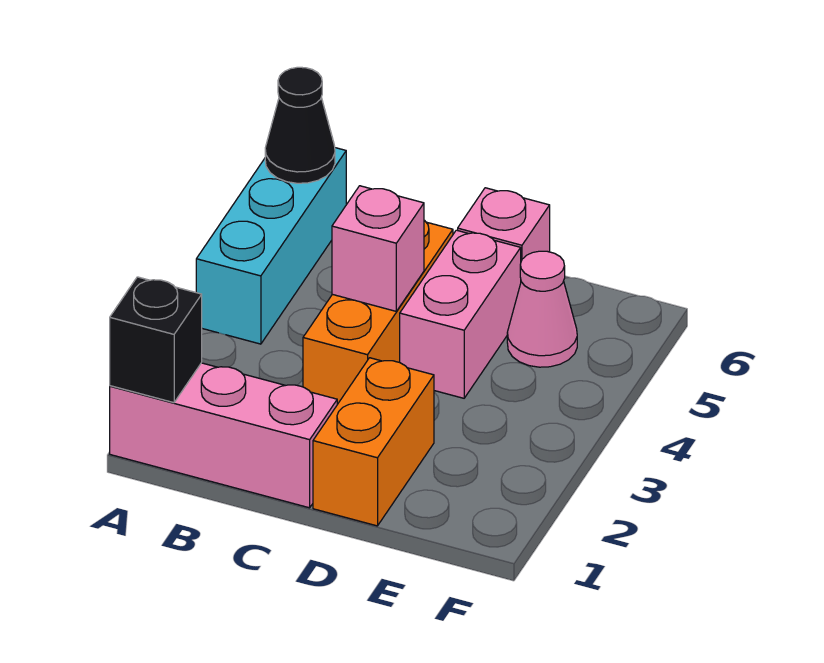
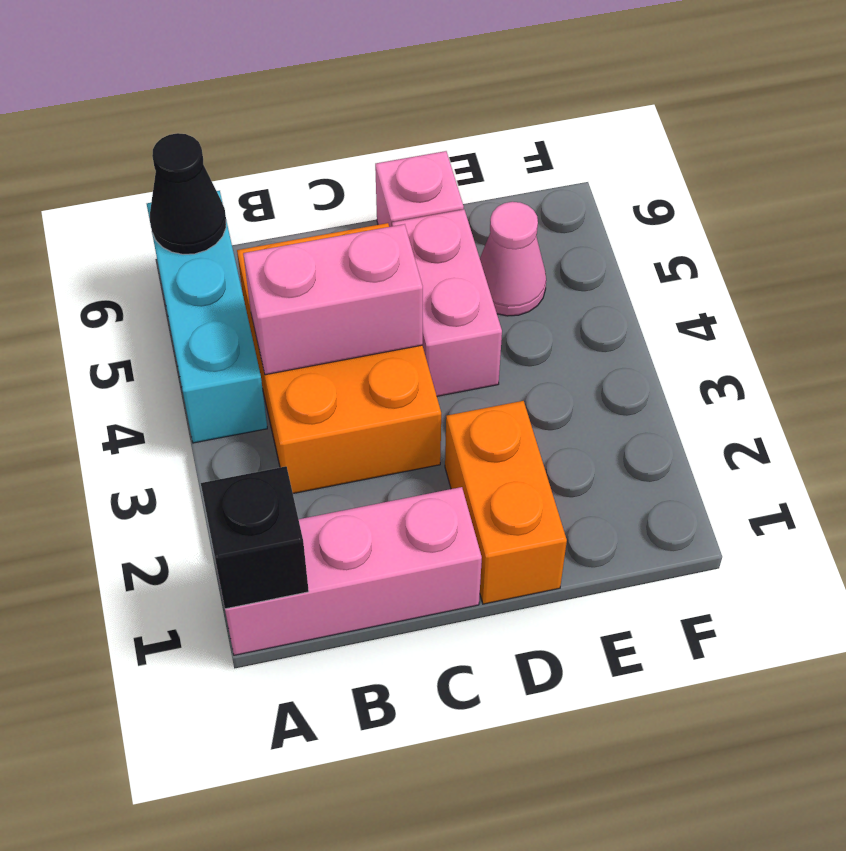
orange brick C3:C5 level 1 -> orange brick B3:C5 level 1
pink brick C4 level 2 -> pink brick B4:C4 level 2

